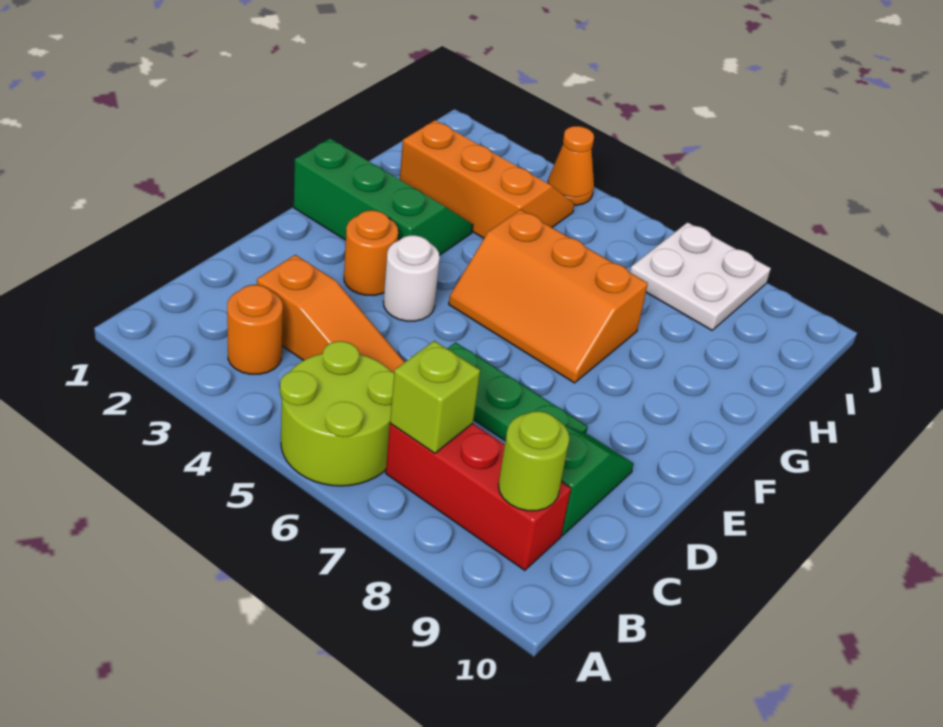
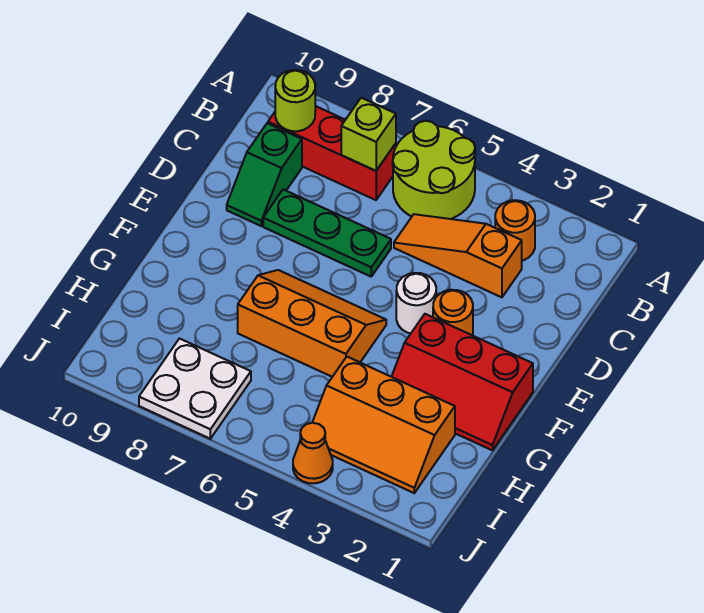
green slope F1:G3 level 1 top F -> red slope F1:G3 level 1 top F

